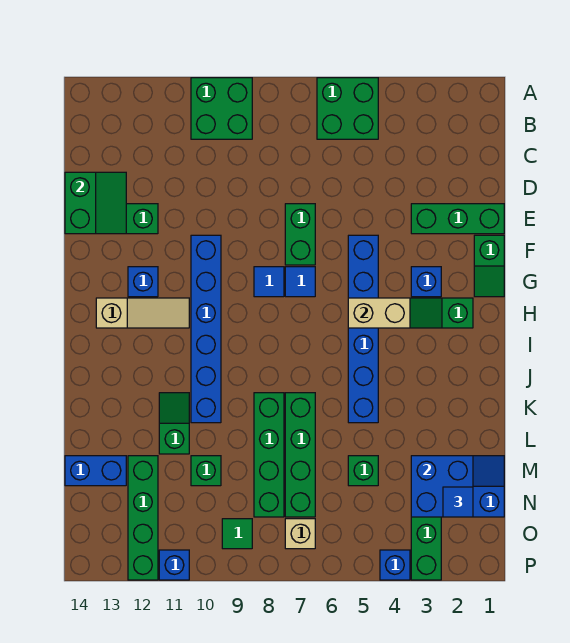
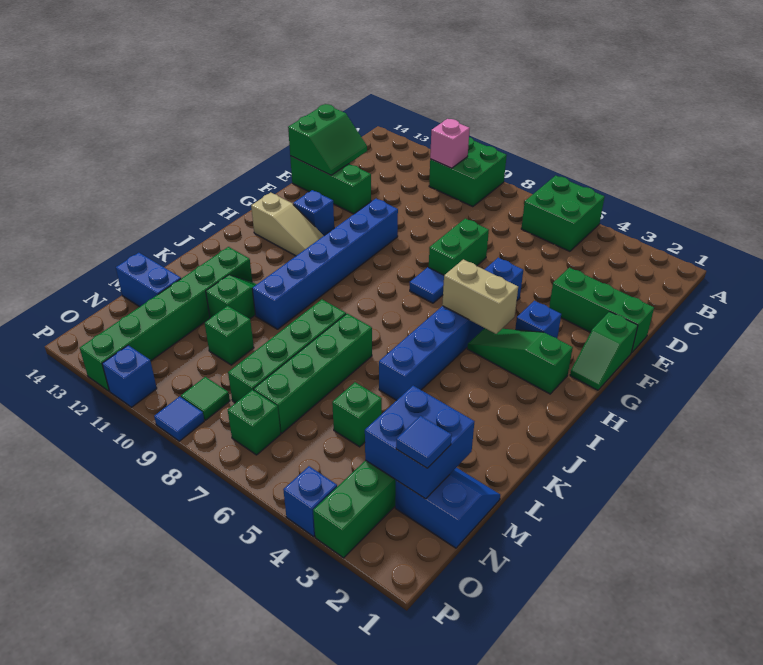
none -> pink brick B10 level 2
blue tile G8 level 1 -> blue tile P9 level 1
green brick M12:P12 level 1 -> green brick K12:P12 level 1
tan brick O7 level 1 -> green brick O7 level 1

